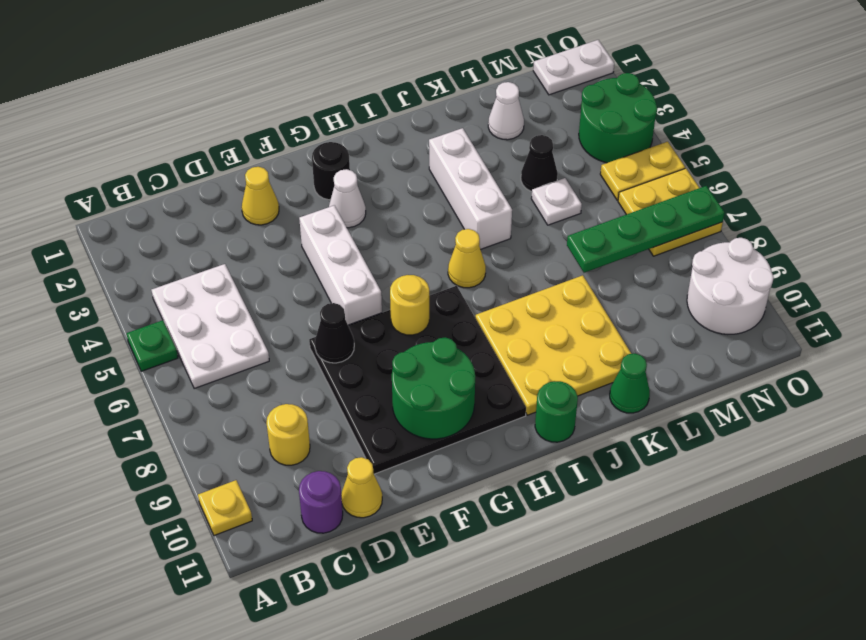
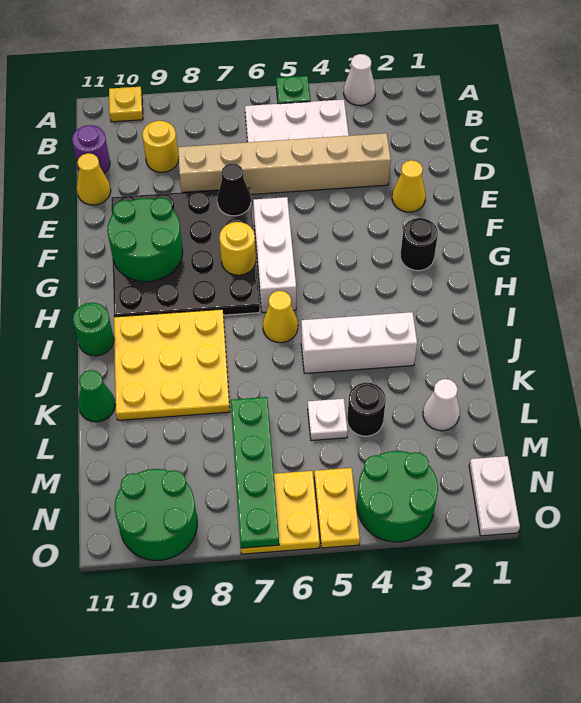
none -> tan brick D3:D8 level 1
white brick F4:F6 level 1 -> white brick F6:H6 level 1
white cone G3 level 1 -> white cone A3 level 1
black cone L4 level 1 -> black round brick L4 level 1
white round brick N9:O10 level 1 -> green round brick N9:O10 level 1

